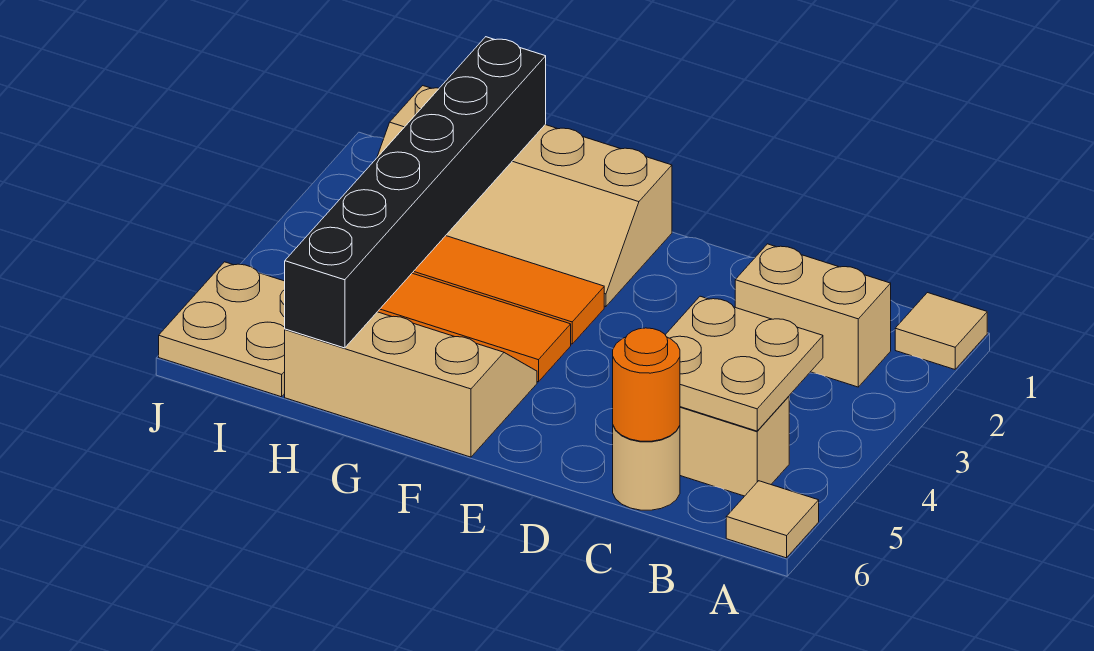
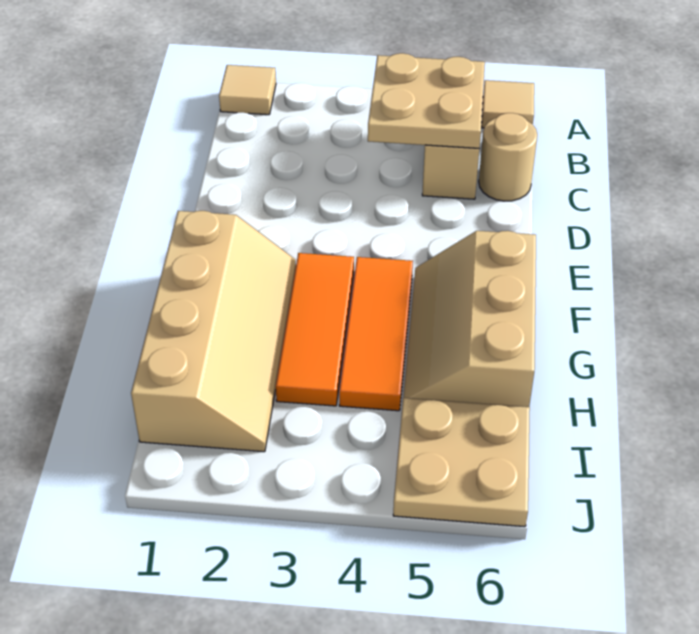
tan brick B2:C2 level 1 -> none
orange round brick C6 level 2 -> none
black brick H1:H6 level 2 -> none

